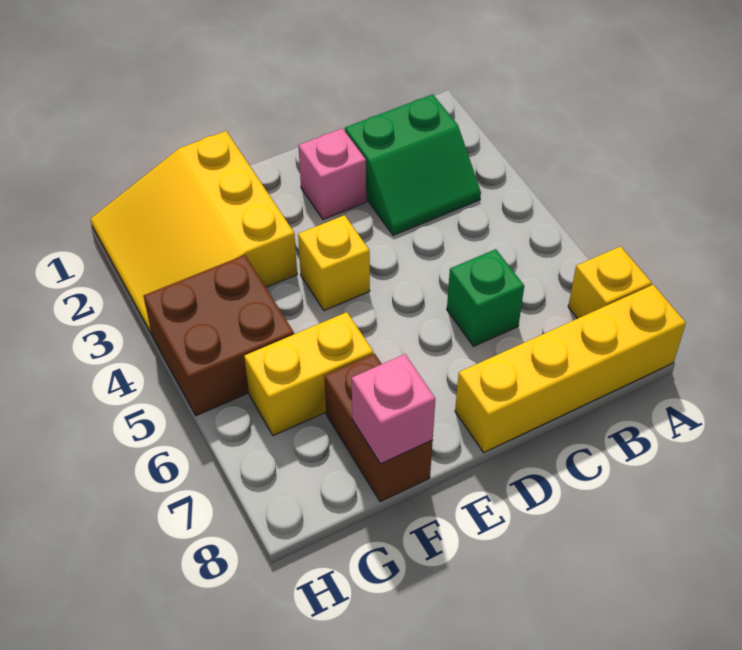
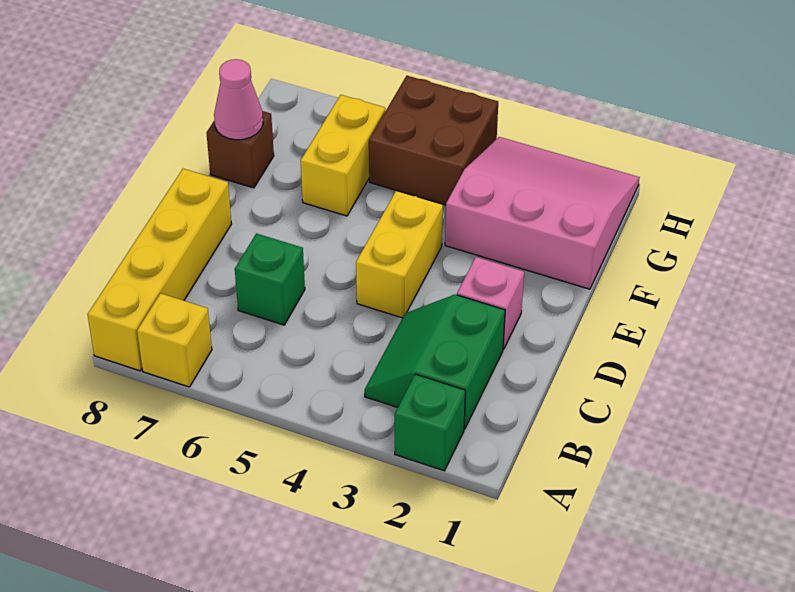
none -> green brick A2 level 1
yellow brick E4 level 1 -> yellow brick D4:E4 level 1
yellow slope F1:H3 level 1 top F -> pink slope F1:H3 level 1 top F
brown brick F7:F8 level 1 -> brown brick F8 level 1
pink brick F8 level 2 -> pink cone F8 level 2

